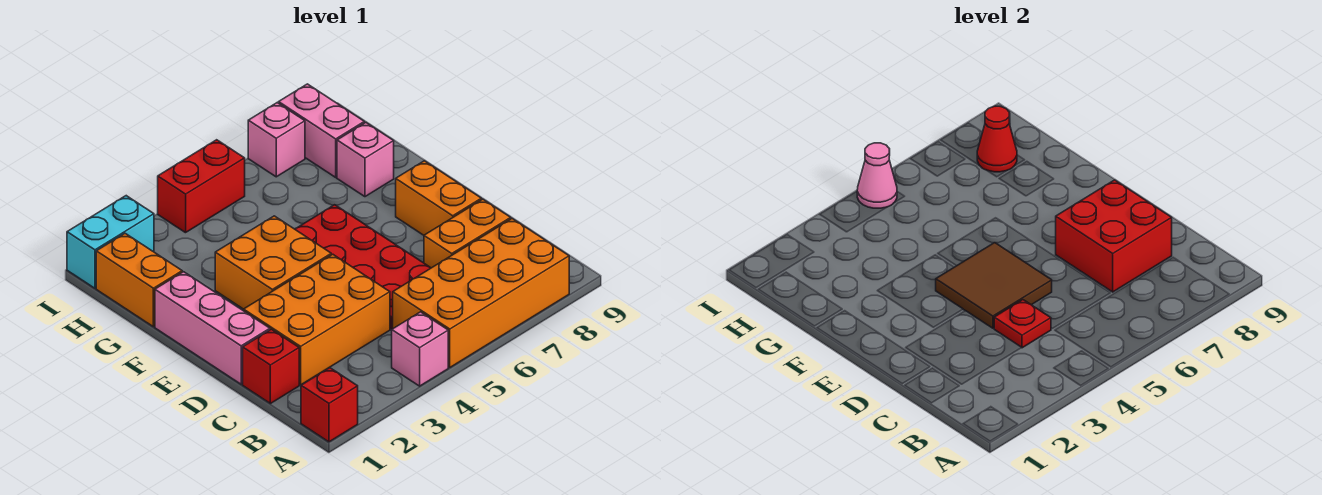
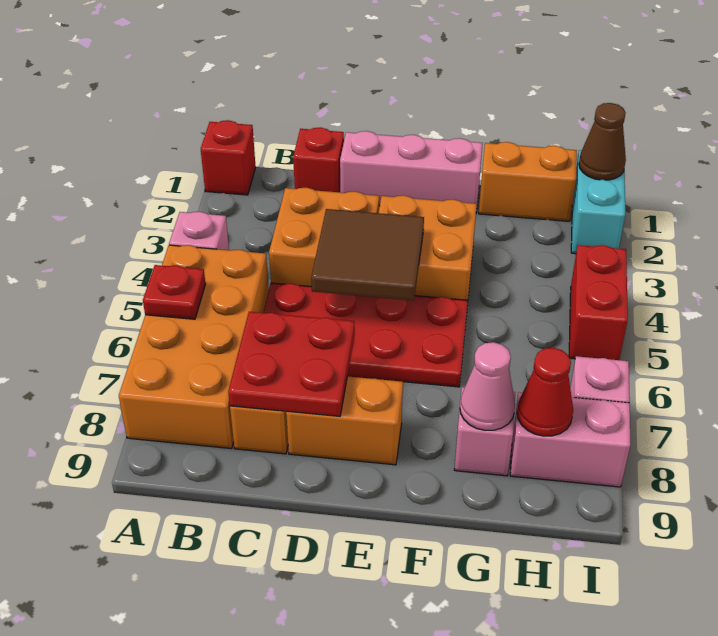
orange brick C2:D4 level 1 -> orange brick C3:D4 level 1
red plate C4 level 2 -> red plate A6 level 2
red brick C7:D8 level 2 -> red plate C7:D8 level 2
none -> brown cone I1 level 2
pink cone I5 level 2 -> pink cone G8 level 2

